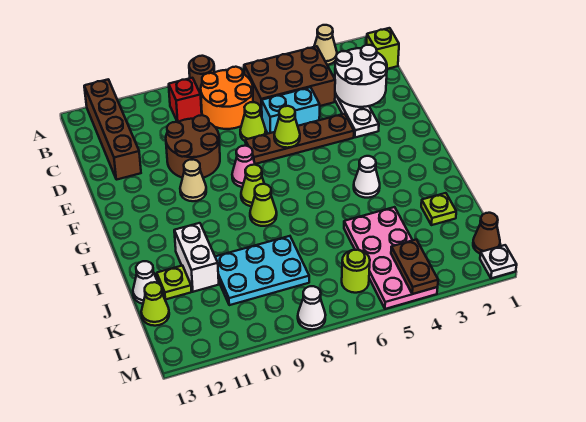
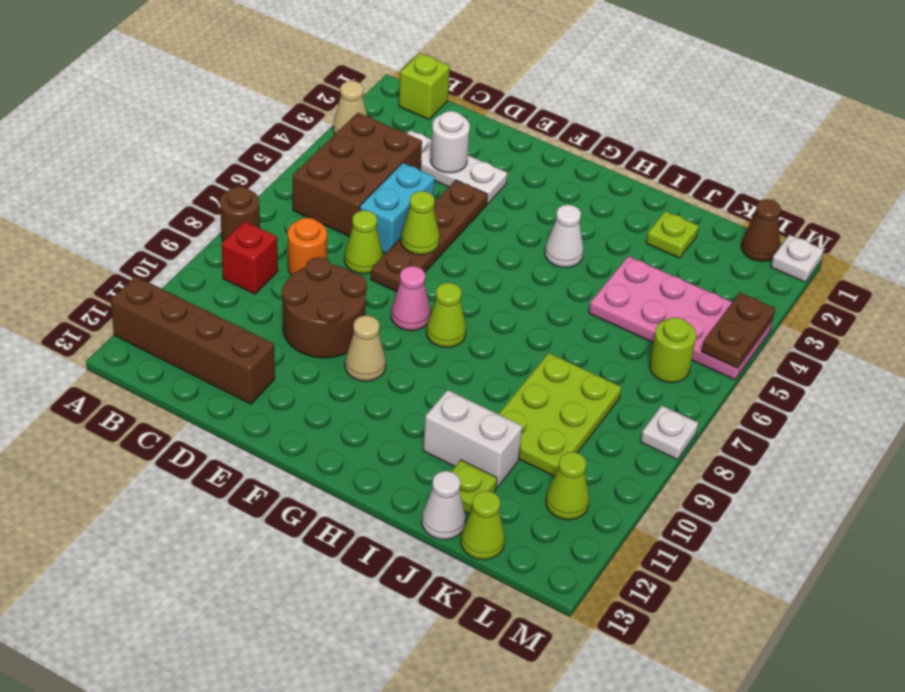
orange round brick B7:C8 level 1 -> orange round brick C8 level 1
white round brick C2:D3 level 2 -> white round brick D3 level 2
lime cone H8 level 1 -> lime cone L11 level 1
cyan plate J8:K10 level 1 -> lime plate J8:K10 level 1
brown plate L4:M4 level 2 -> brown plate M4:M5 level 2
white cone M8 level 1 -> white plate M8 level 1

